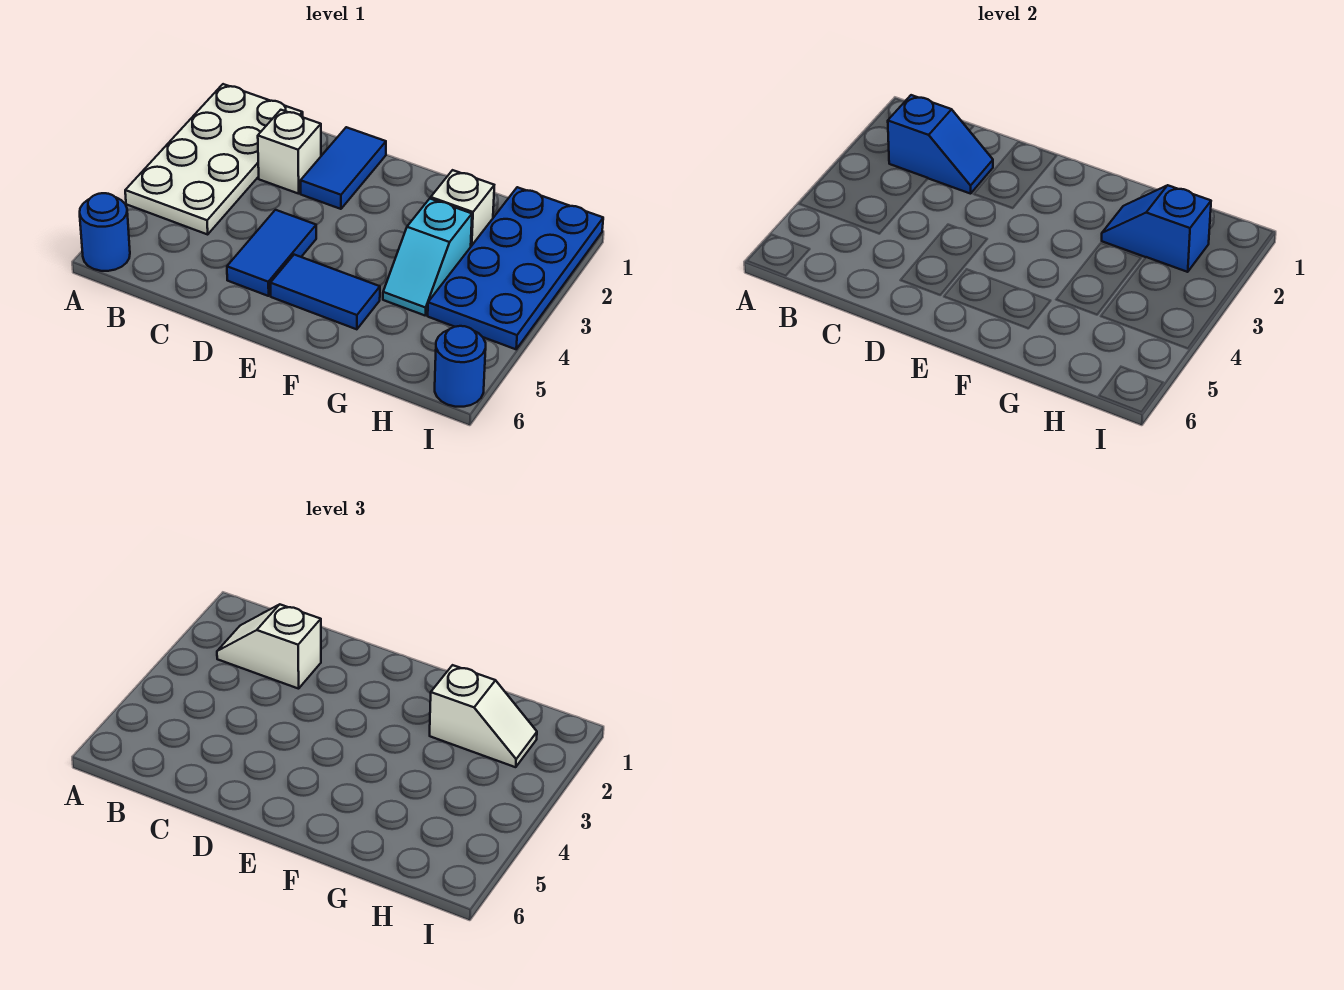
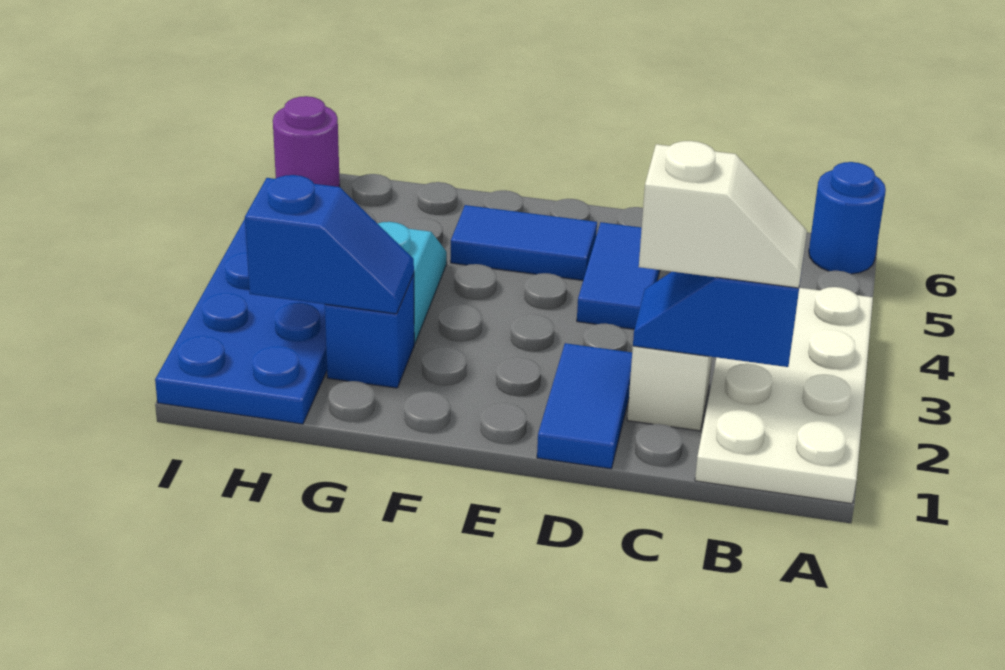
white brick G2 level 1 -> blue brick G2 level 1
white slope G2:H2 level 3 top G -> none
blue round brick I6 level 1 -> purple round brick I6 level 1

